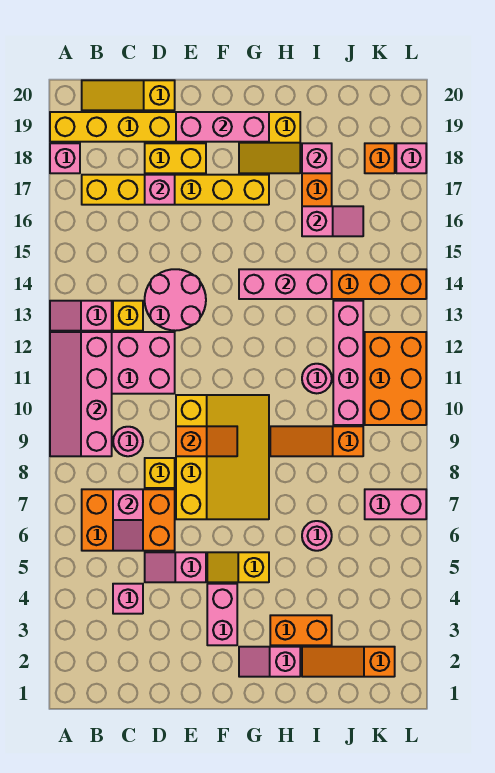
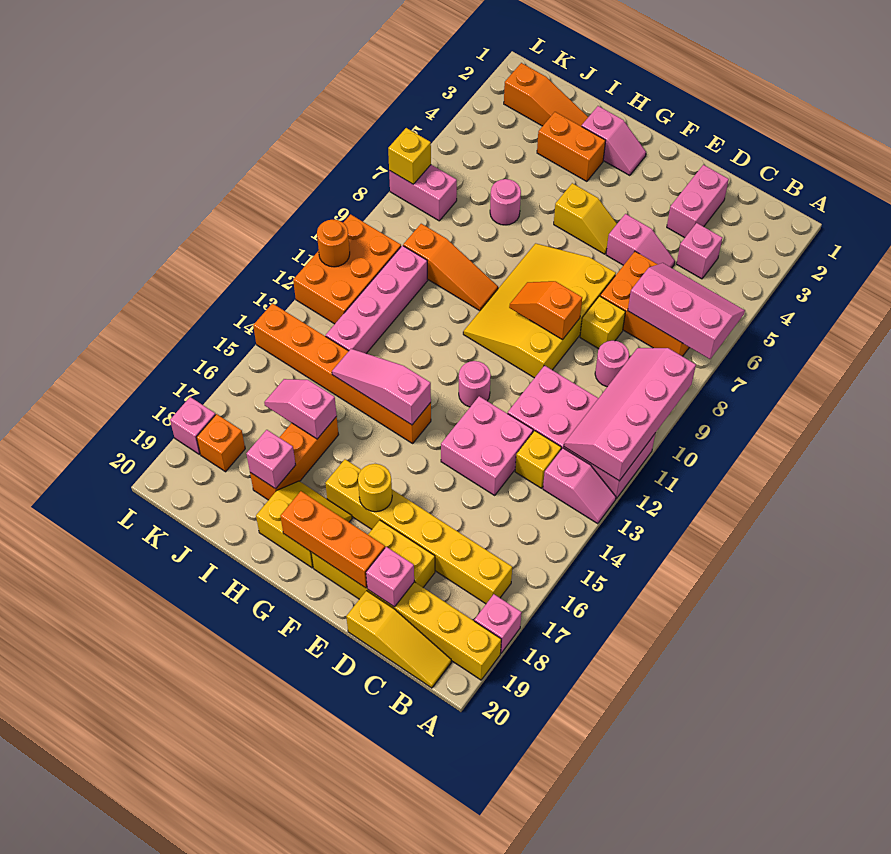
pink slope A9:B12 level 2 top B -> pink slope A9:B12 level 2 top A
pink slope C6:C7 level 2 top 7 -> pink slope A6:C7 level 2 top 7
pink round brick D13:E14 level 1 -> pink brick D13:E14 level 1
pink brick D17 level 2 -> pink brick D19 level 2
pink brick E19:G19 level 2 -> orange brick E19:G19 level 2
pink brick F3:F4 level 1 -> pink brick D2:D3 level 1
none -> yellow round brick F17 level 2
pink brick G14:I14 level 2 -> pink slope G14:I14 level 2 top G
pink round brick I11 level 1 -> pink round brick F12 level 1
none -> yellow brick L7 level 2
none -> orange round brick L11 level 2

